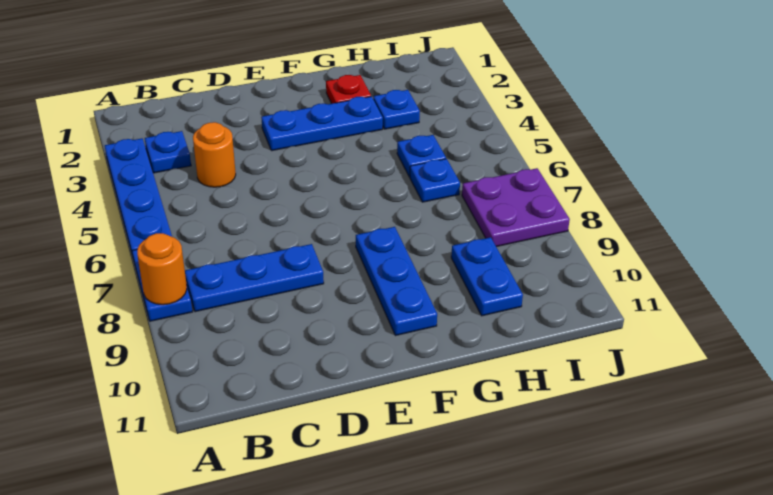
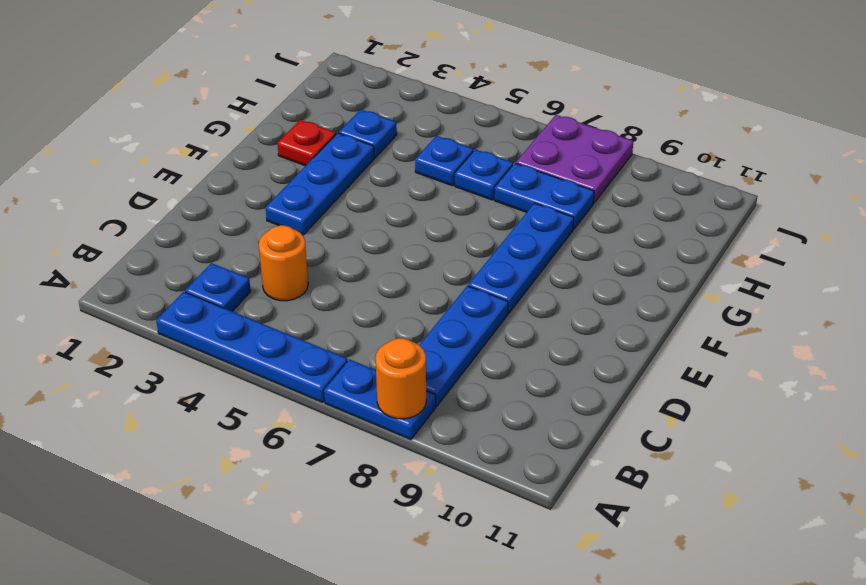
blue plate F8:F10 level 1 -> blue plate E8:G8 level 1
blue plate H9:H10 level 1 -> blue plate H7:H8 level 1

